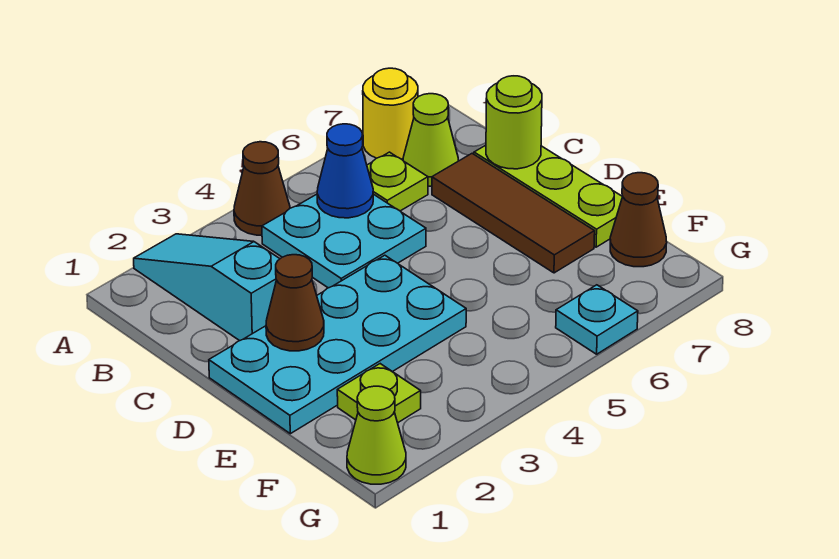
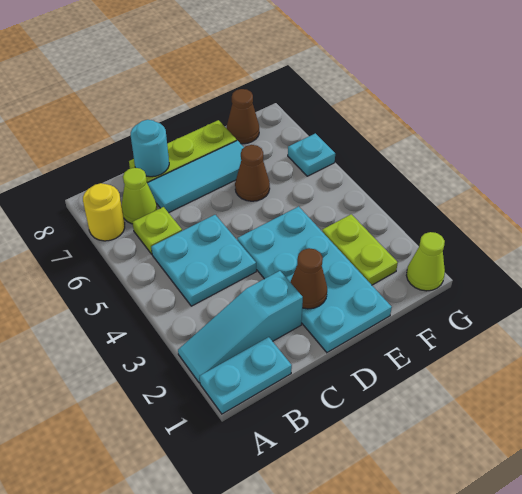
none -> cyan plate A1:B1 level 1
brown cone A4 level 1 -> brown cone E6 level 1
blue cone B5 level 2 -> none
brown tile C7:E7 level 1 -> cyan tile C7:E7 level 1
lime round brick C8 level 2 -> cyan round brick C8 level 2
lime plate F2 level 1 -> lime plate F2:F3 level 1

